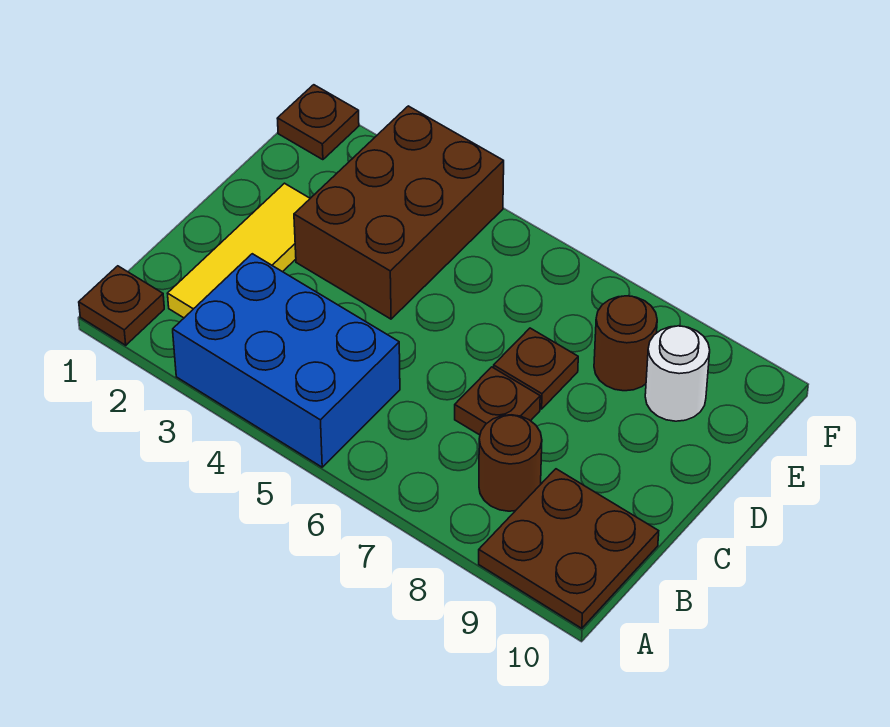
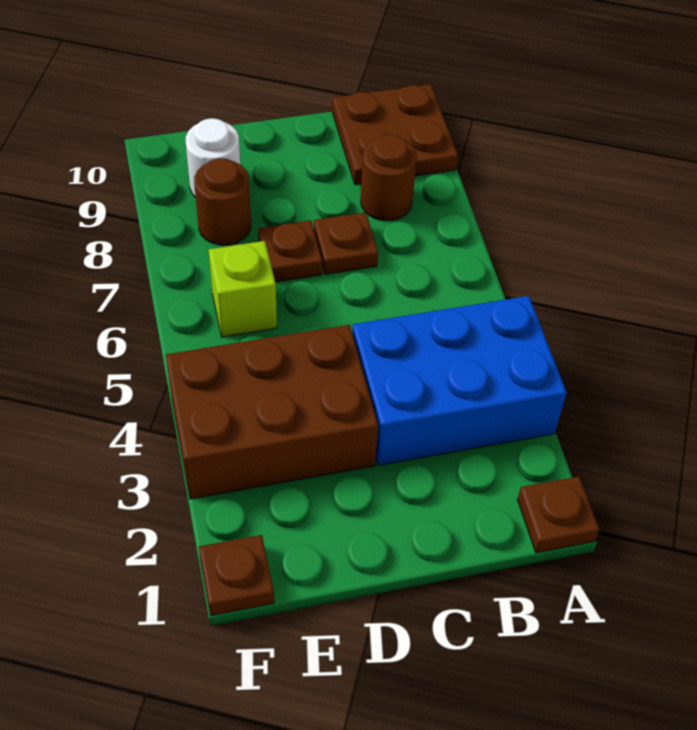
blue brick A3:B5 level 1 -> blue brick A3:C4 level 1
yellow tile B2:D2 level 1 -> none
none -> lime brick E6 level 1

